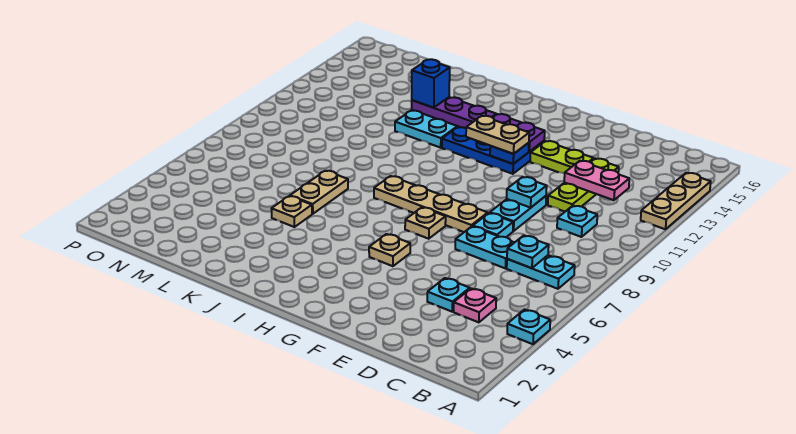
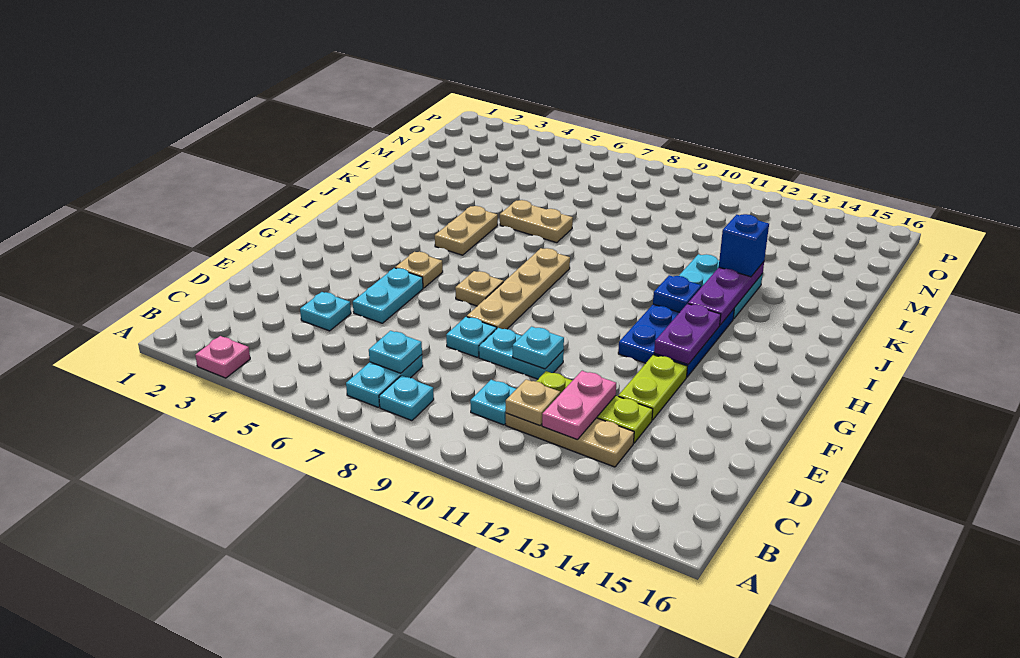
cyan plate A4 level 1 -> cyan plate B8 level 1
tan plate A12:A14 level 1 -> tan plate C11:C13 level 1
pink plate C4 level 1 -> pink plate A3 level 1
cyan plate D7:E7 level 1 -> cyan plate E5:F5 level 1
blue plate G12 level 2 -> blue plate I12 level 2
tan plate G12:H12 level 3 -> tan plate I5:J5 level 1
tan plate K5 level 1 -> tan plate C11 level 2

